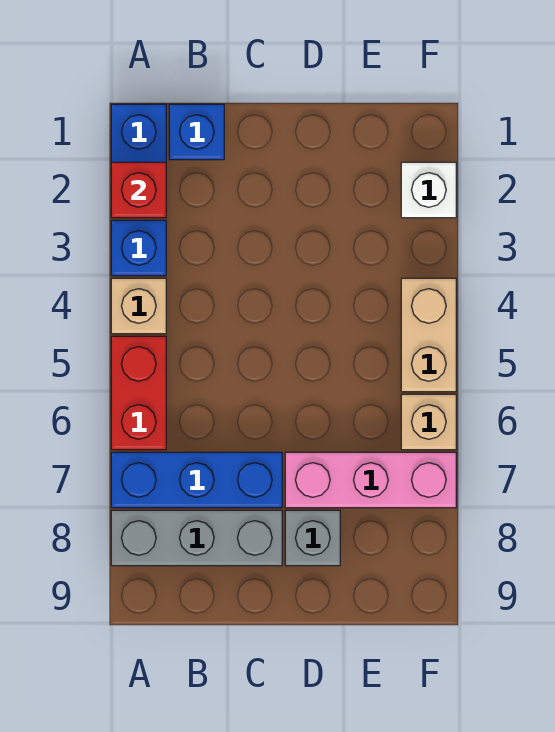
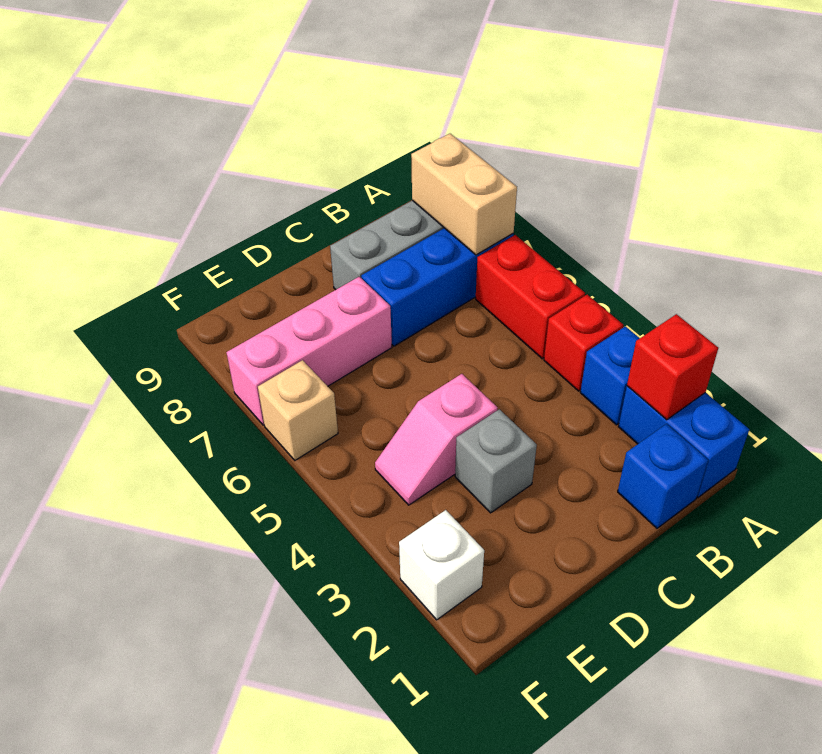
tan brick A4 level 1 -> red brick A4 level 1
none -> pink slope D4:E4 level 1 top D
grey brick D8 level 1 -> grey brick D3 level 1
tan brick F4:F5 level 1 -> tan brick A7:A8 level 2

